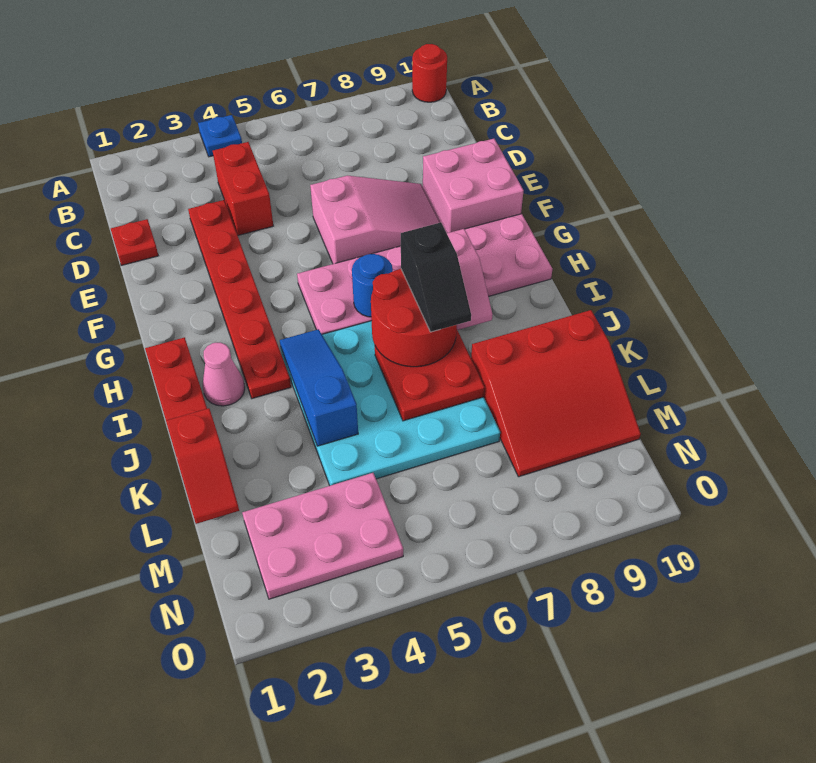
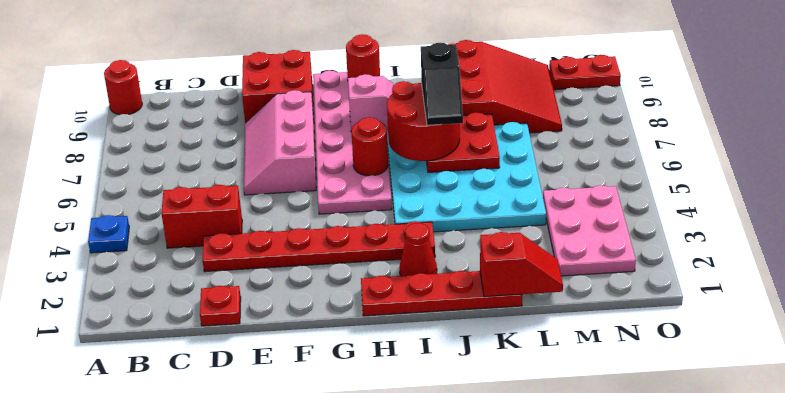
pink slope E6:F8 level 1 top 6 -> pink slope E6:F8 level 1 top F
pink brick E9:F10 level 1 -> red brick E9:F10 level 1
blue round brick H6 level 2 -> red round brick H6 level 2
none -> red round brick H10 level 2
pink cone I2 level 1 -> red cone I2 level 1
blue slope I4:K4 level 2 top K -> none
black slope I7:J7 level 4 top I -> black slope J6:J7 level 4 top 7
none -> red plate N10:O10 level 1

